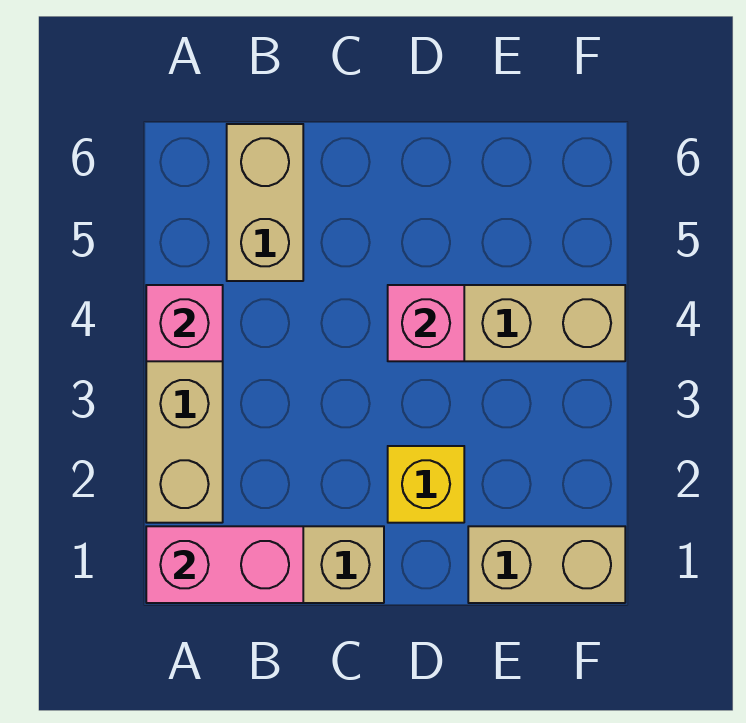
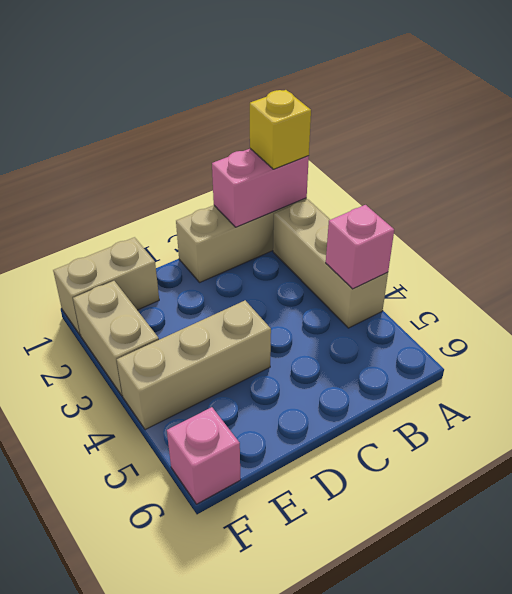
tan brick B5:B6 level 1 -> tan brick F2:F3 level 1
yellow brick D2 level 1 -> yellow brick A1 level 3
pink brick D4 level 2 -> pink brick F6 level 1

